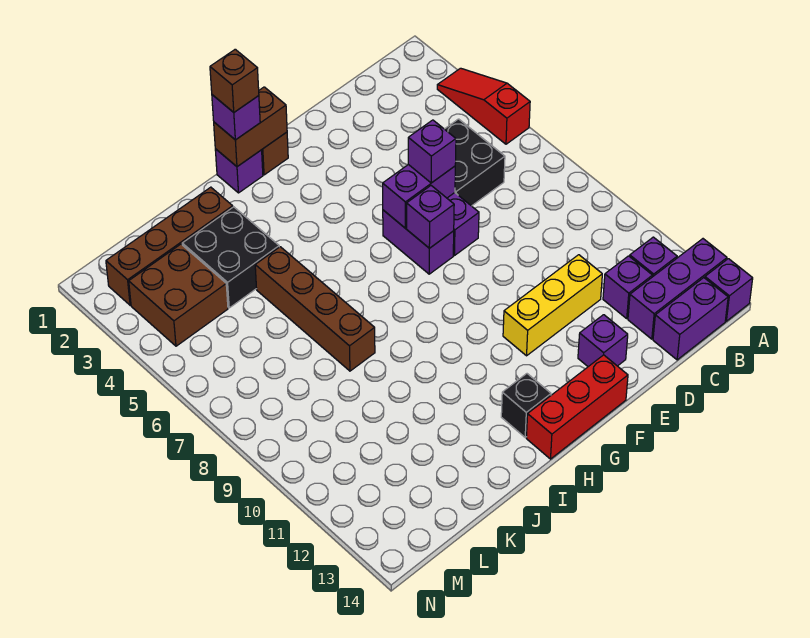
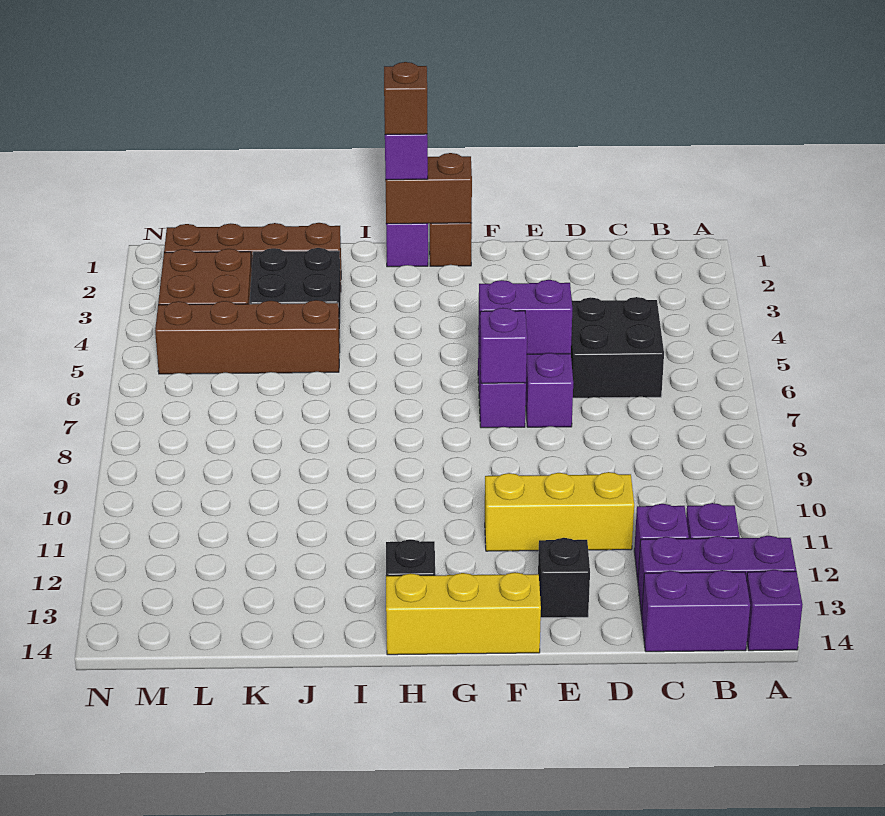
red slope A3:A5 level 1 top 5 -> none
purple brick E6 level 3 -> none
purple brick E13 level 1 -> black brick E13 level 1
red brick F14:H14 level 1 -> yellow brick F14:H14 level 1
brown brick J5:J8 level 1 -> brown brick J5:M5 level 1

